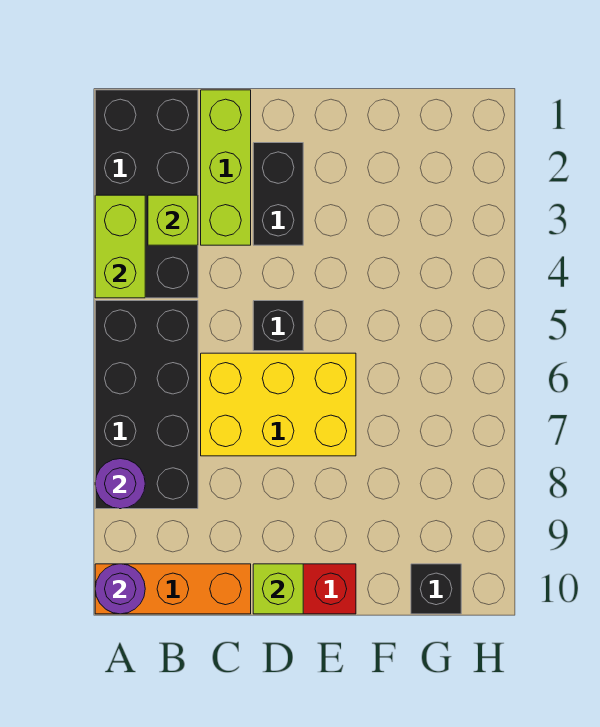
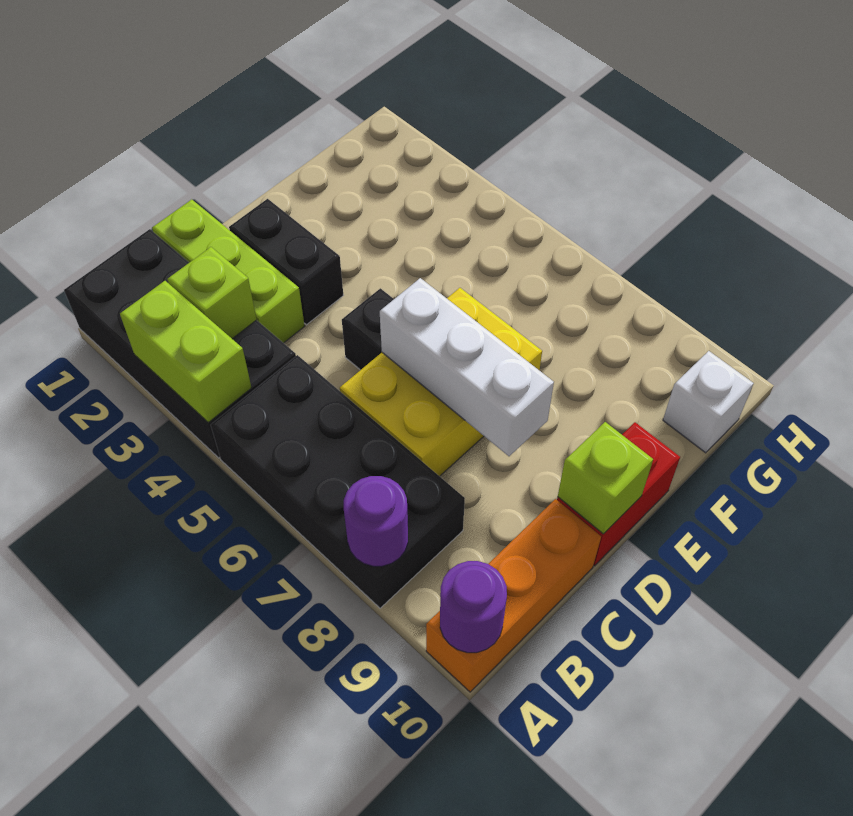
none -> white brick D6:D8 level 2
black brick G10 level 1 -> white brick G10 level 1

